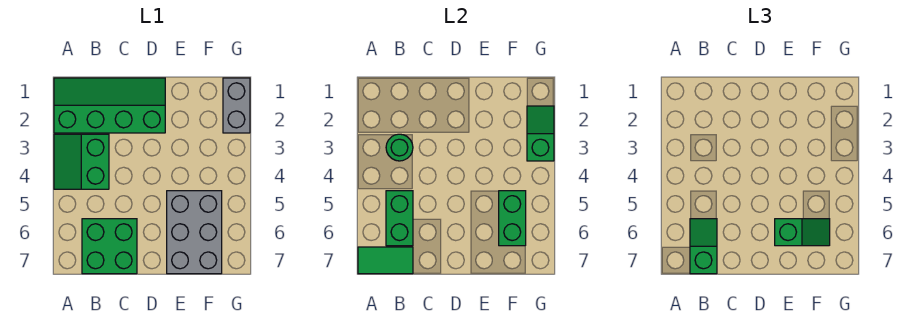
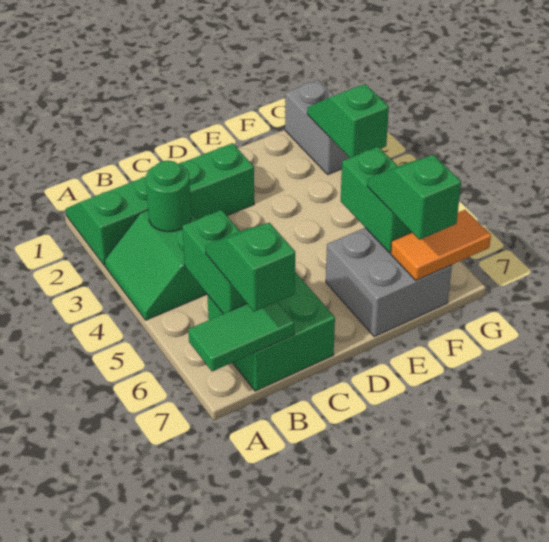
grey brick E5:F7 level 1 -> grey brick E6:F7 level 1
green slope E6:F6 level 3 top E -> green slope F6:F7 level 3 top 7
none -> orange tile F7:G7 level 2

